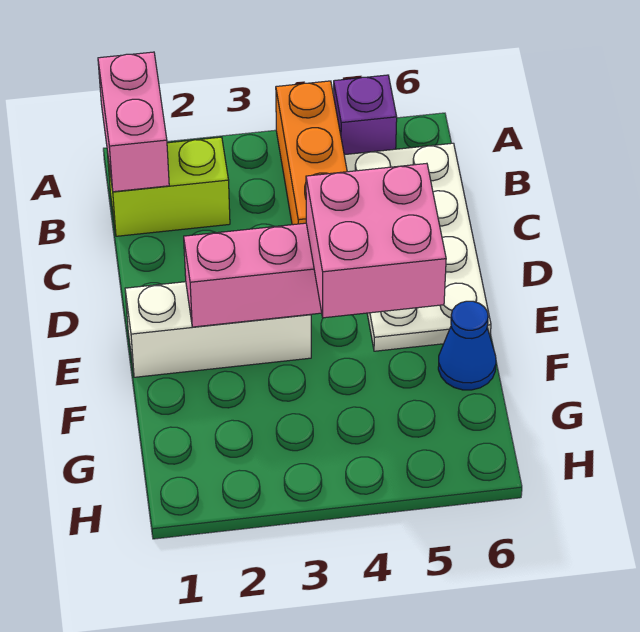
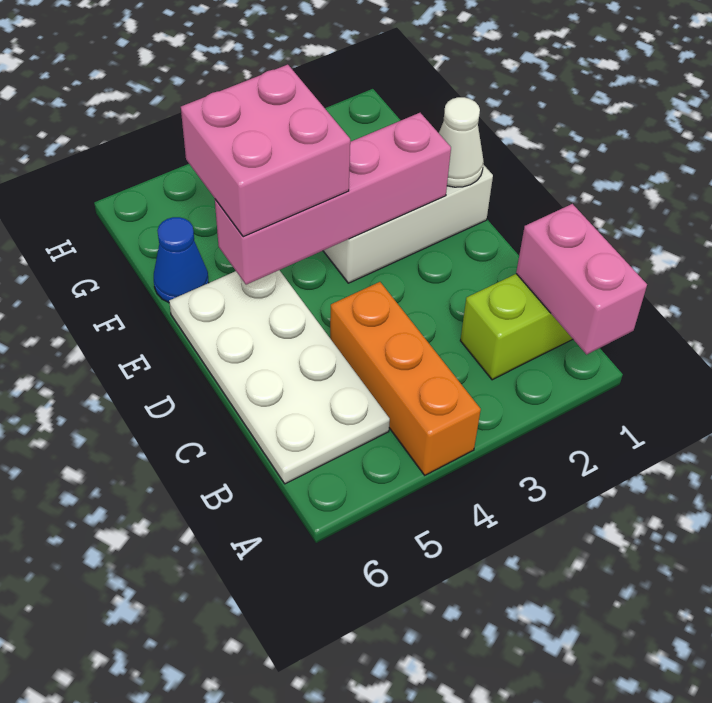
purple brick A5 level 1 -> none
none -> white cone E1 level 2

